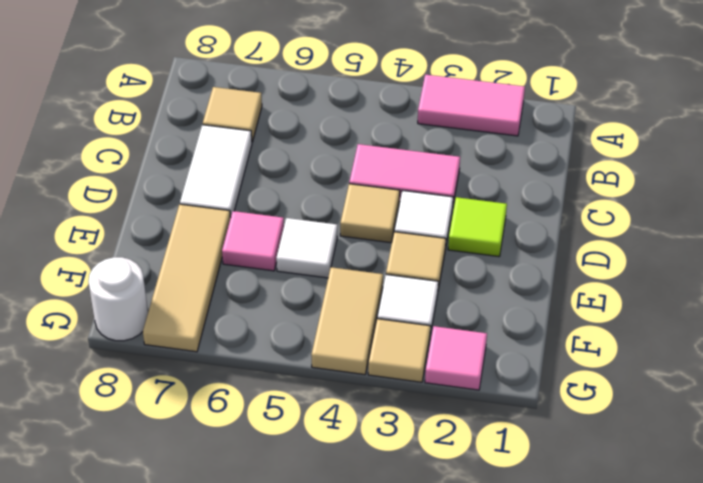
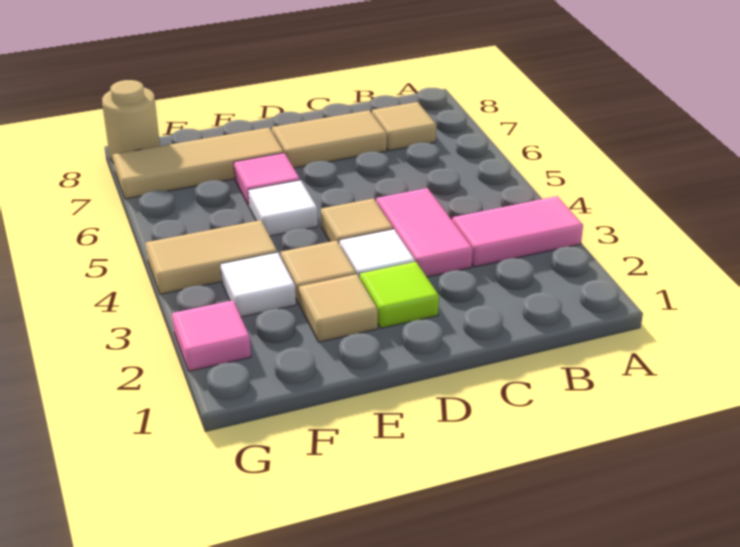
pink tile A2:A3 level 1 -> pink tile A3:B3 level 1
white tile C7:D7 level 1 -> tan tile C7:D7 level 1
tan tile G3 level 1 -> tan tile E2 level 1
white round brick G8 level 1 -> tan round brick G8 level 1

